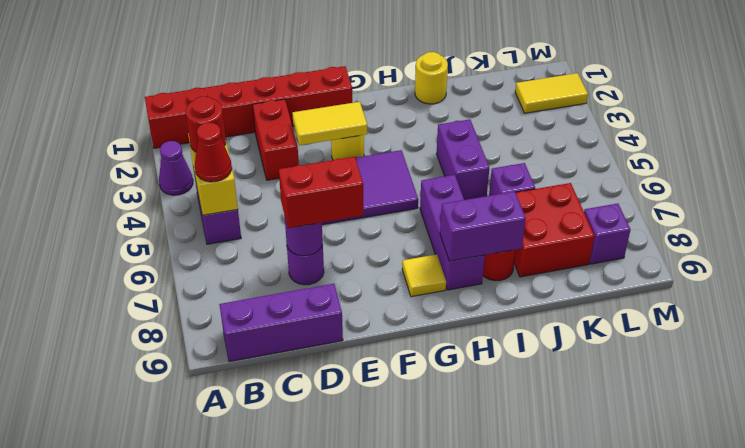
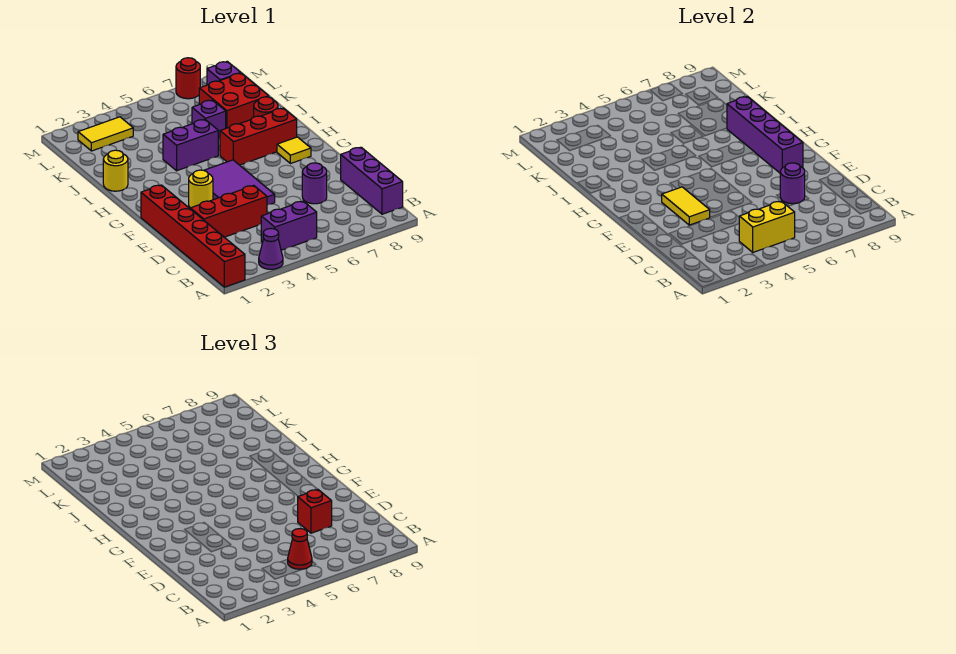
red round brick B4 level 3 -> red round brick M7 level 1
red brick D2:D3 level 1 -> red brick D2:D4 level 1
red brick D7:E7 level 3 -> red brick D7 level 3
purple brick H6:H8 level 1 -> red brick H6:H8 level 1
purple brick H8:I8 level 2 -> purple brick F8:I8 level 2
yellow tile L2:M2 level 1 -> yellow tile L2:L3 level 1

